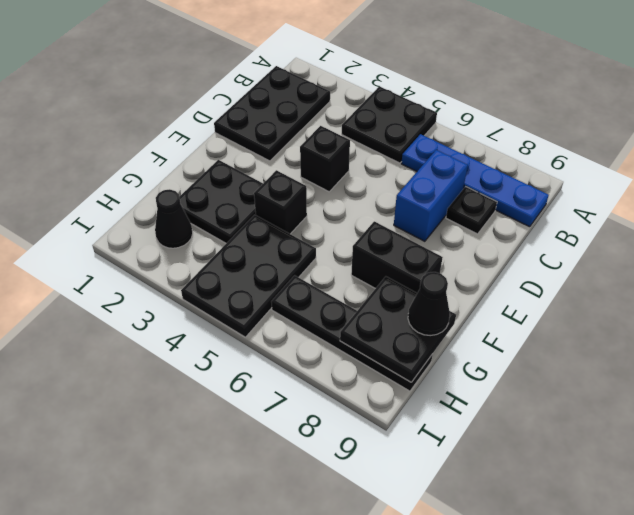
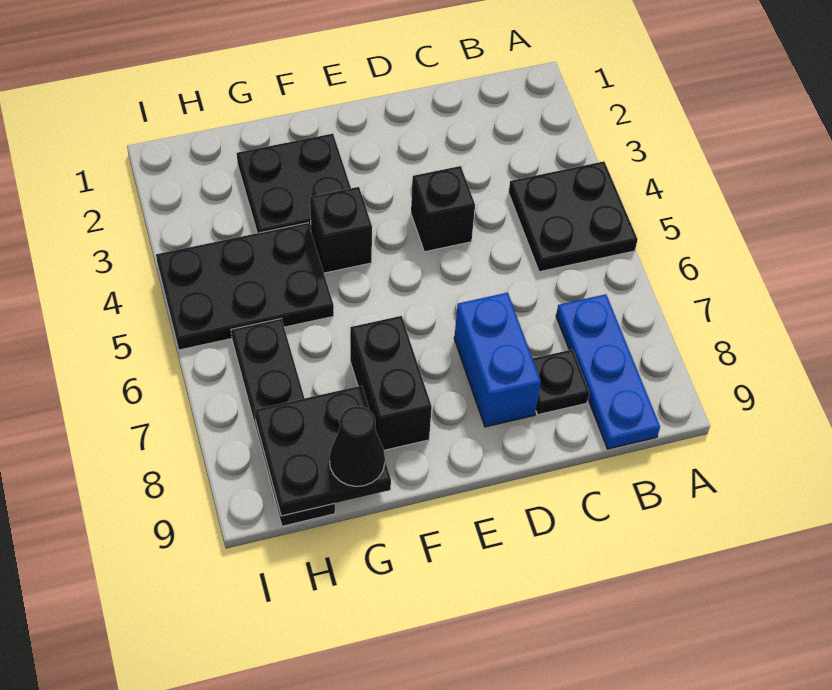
black plate B1:D2 level 1 -> none
blue plate B6:B9 level 1 -> blue plate B7:B9 level 1
blue brick C7:D7 level 1 -> blue brick D7:D8 level 1
black cone H2 level 1 -> none

